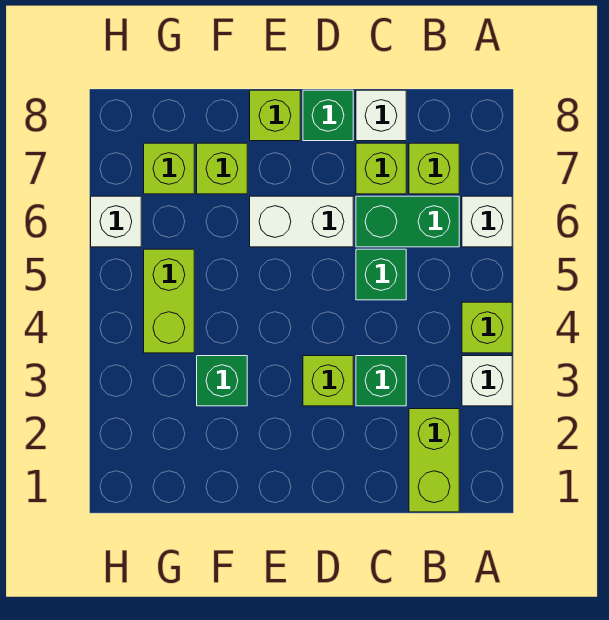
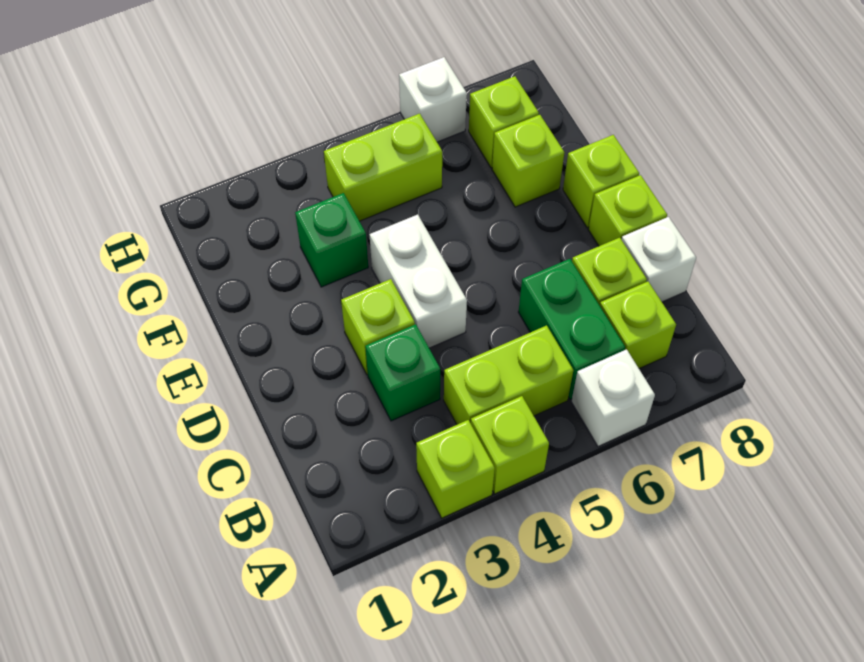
white brick A3 level 1 -> lime brick A3 level 1
lime brick B1:B2 level 1 -> lime brick B4:B5 level 1
green brick C5 level 1 -> none
white brick D6:E6 level 1 -> white brick D4:E4 level 1
green brick D8 level 1 -> lime brick D8 level 1

